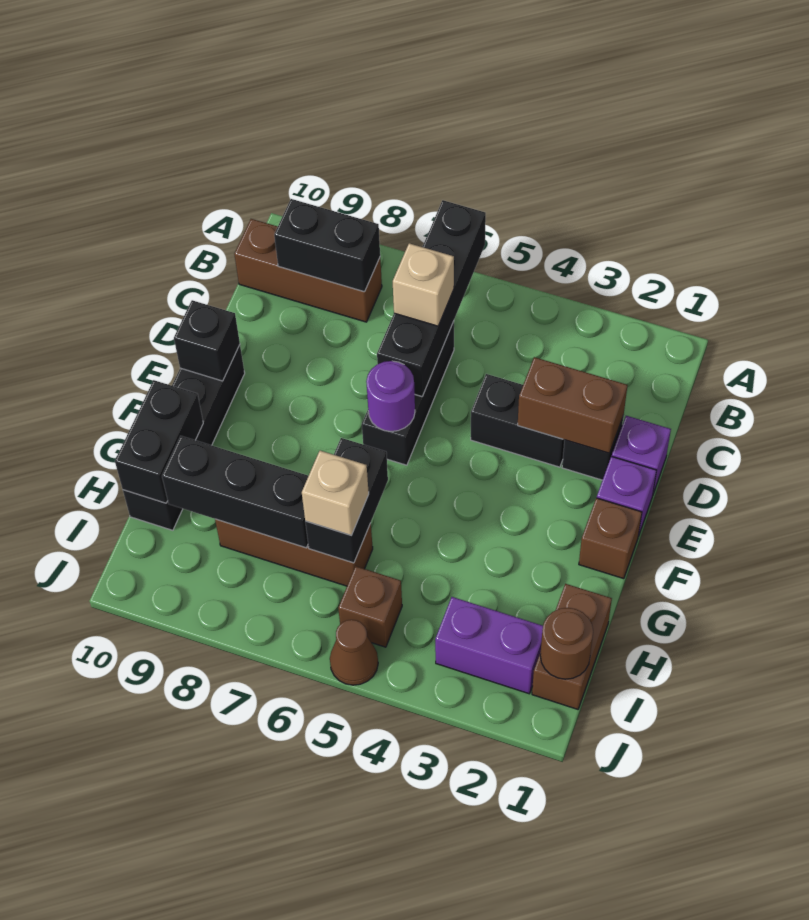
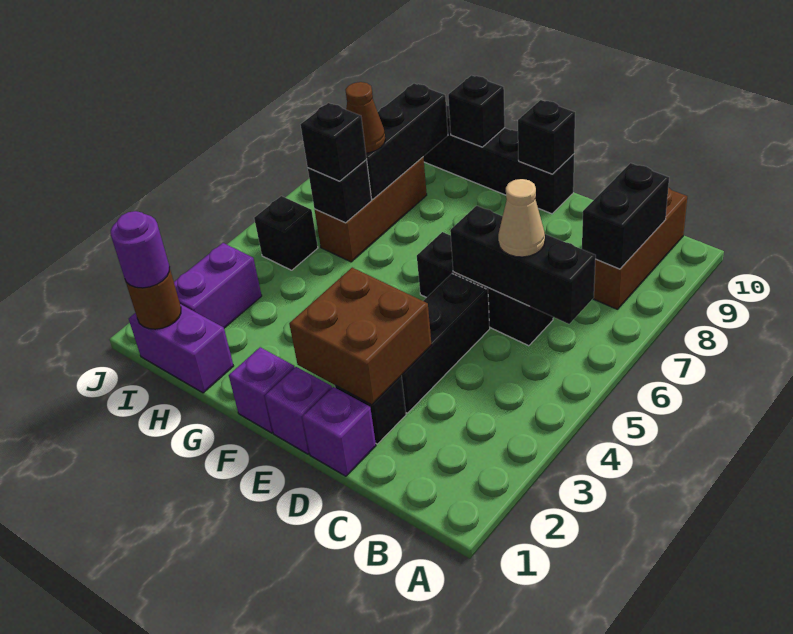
black brick A6:D6 level 2 -> black brick B6:D6 level 2
tan brick C6 level 3 -> tan cone C6 level 3
brown brick D2:D3 level 2 -> brown brick D2:E3 level 2
black brick D3:D4 level 1 -> black brick D3:D5 level 1
purple round brick E6 level 2 -> purple round brick I1 level 3
brown brick F1 level 1 -> purple brick F1 level 1
black brick G6:H6 level 2 -> black brick H6 level 2
black brick G10:H10 level 2 -> black brick G10 level 2
brown brick H1:I1 level 1 -> purple brick H1:I1 level 1
tan brick H6 level 3 -> black brick H6 level 3
brown brick I5 level 1 -> black brick I5 level 1
brown cone J5 level 1 -> brown cone H7 level 3

